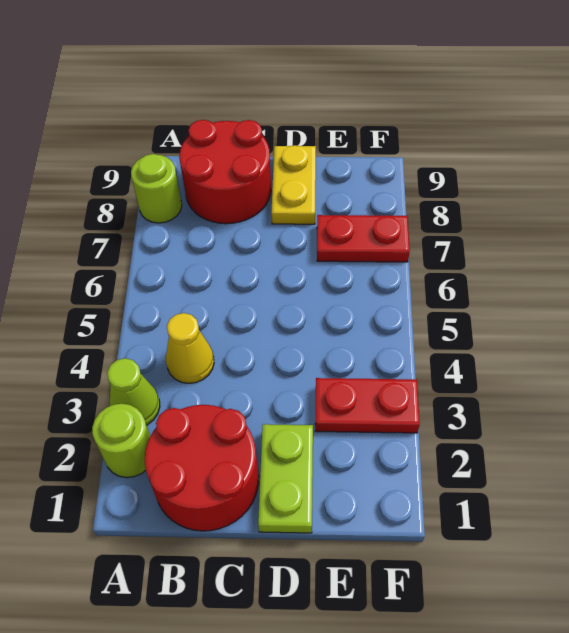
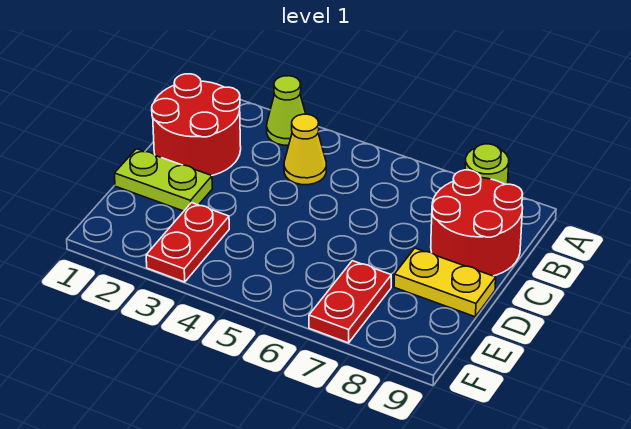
lime round brick A2 level 1 -> none

